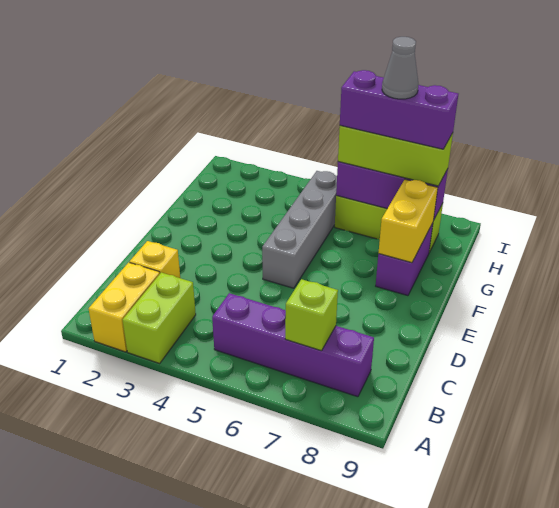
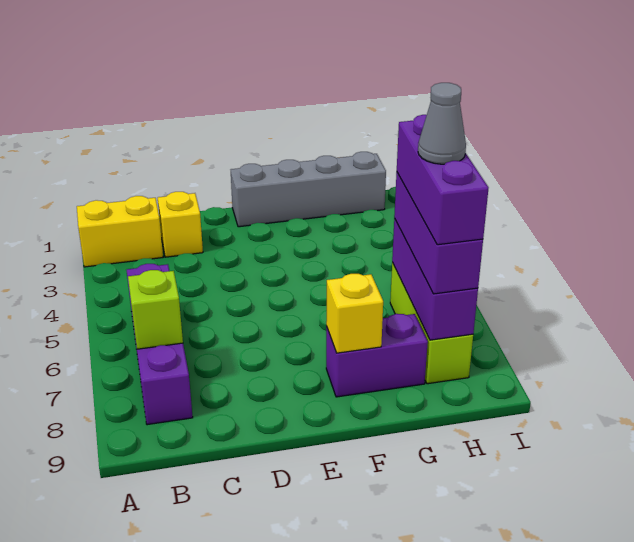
lime brick A3:B3 level 1 -> none
grey brick E5:H5 level 1 -> grey brick E1:H1 level 1
yellow brick F8:G8 level 2 -> yellow brick F8 level 2
lime brick H6:H8 level 3 -> purple brick H6:H8 level 3

